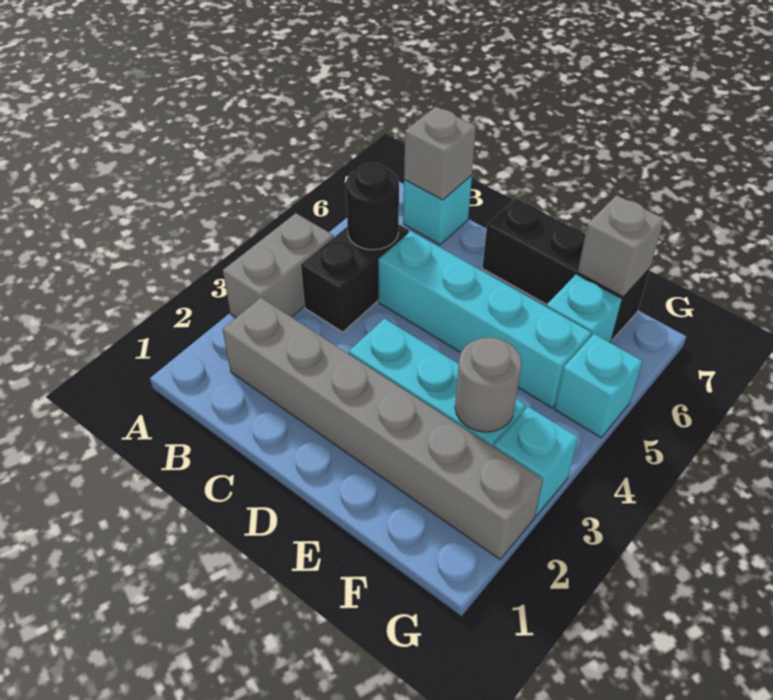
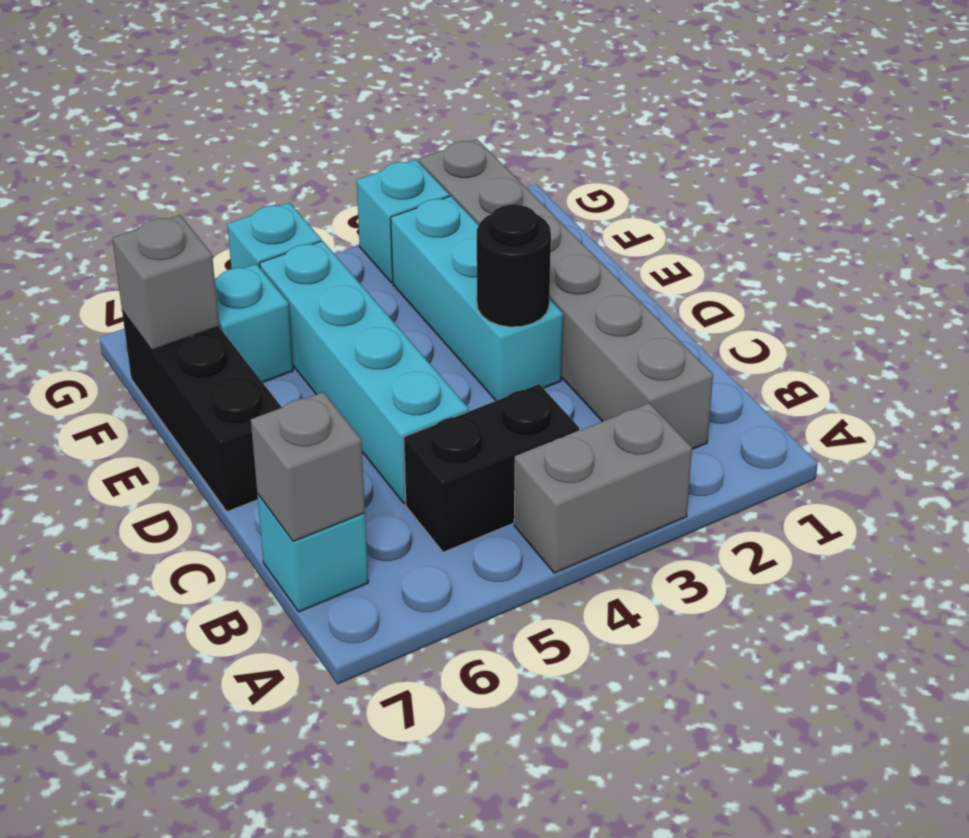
black round brick B5 level 2 -> black round brick D3 level 2
grey round brick F3 level 2 -> none

